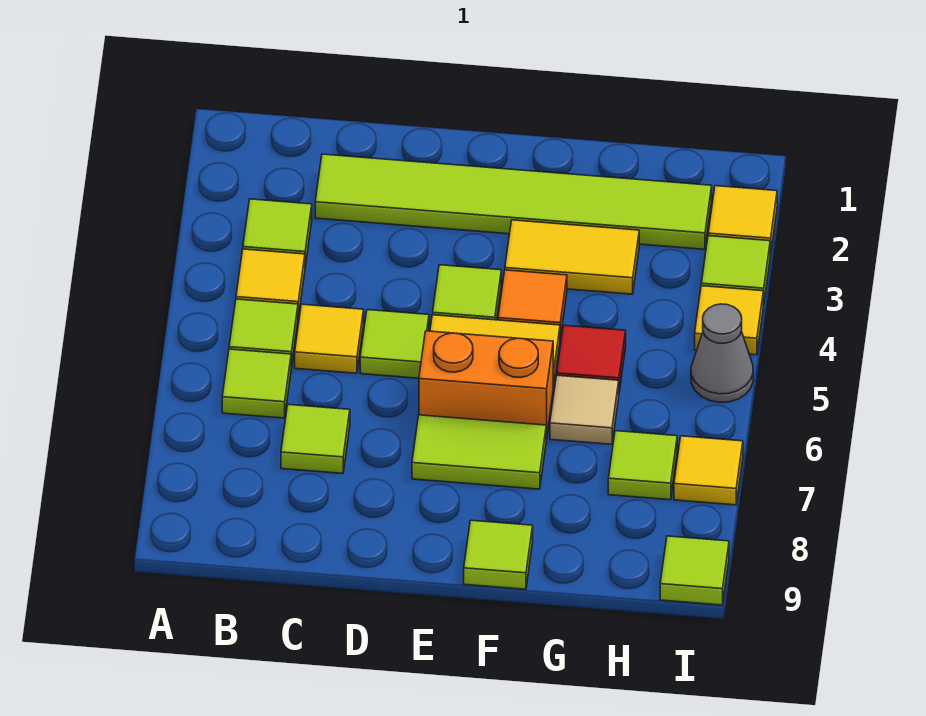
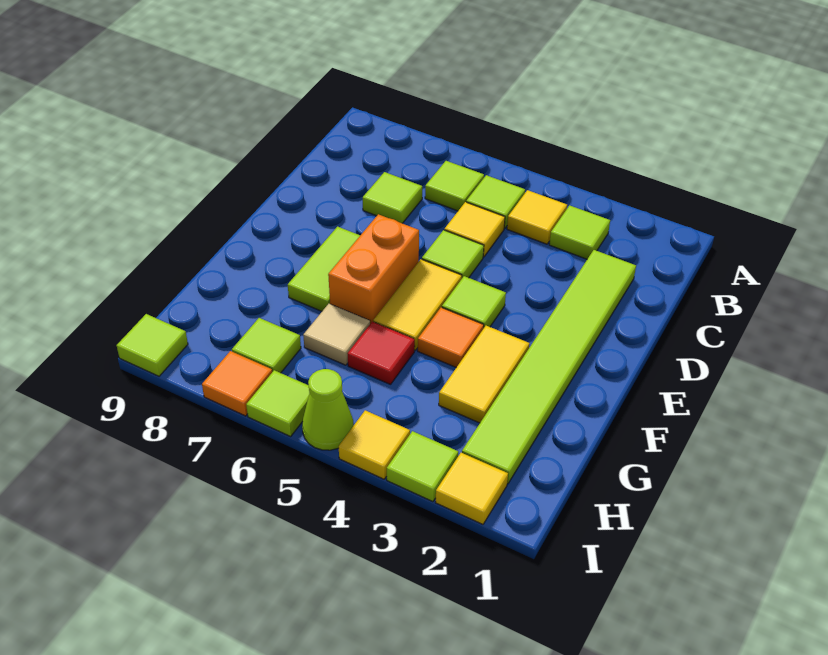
lime tile F9 level 1 -> lime tile I6 level 1
grey cone I5 level 1 -> lime cone I5 level 1
yellow tile I7 level 1 -> orange tile I7 level 1

